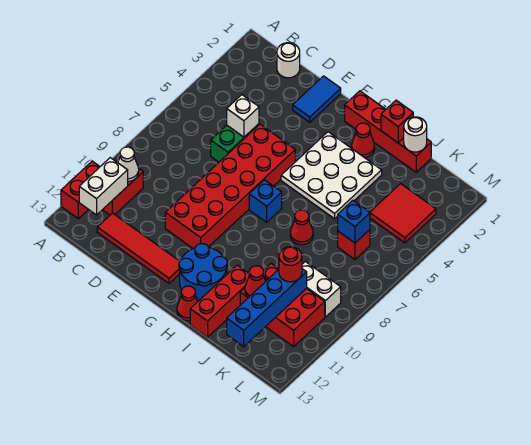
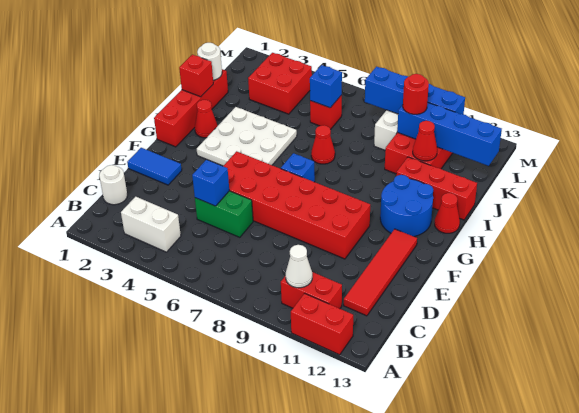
white brick B11:B12 level 2 -> white brick B3:B4 level 1
white brick D5 level 2 -> blue brick D5 level 2
red tile K3:L4 level 1 -> red brick K3:L4 level 1
none -> blue brick L8:L11 level 2

